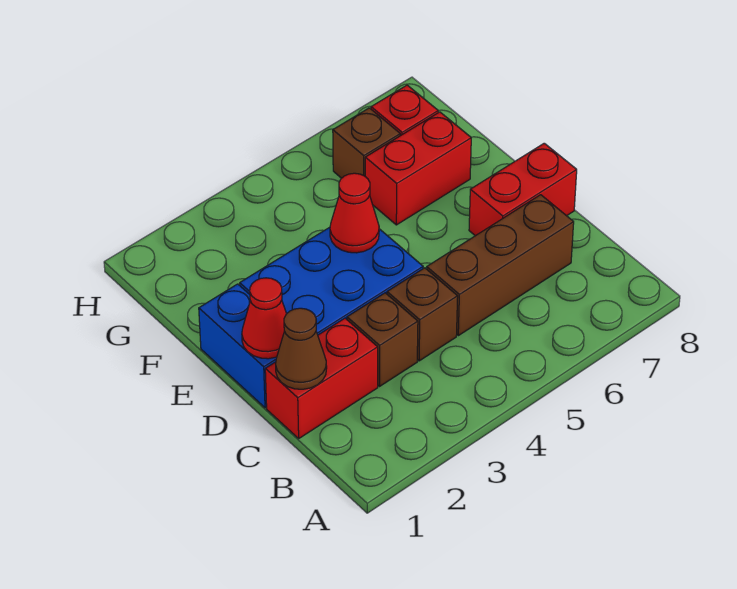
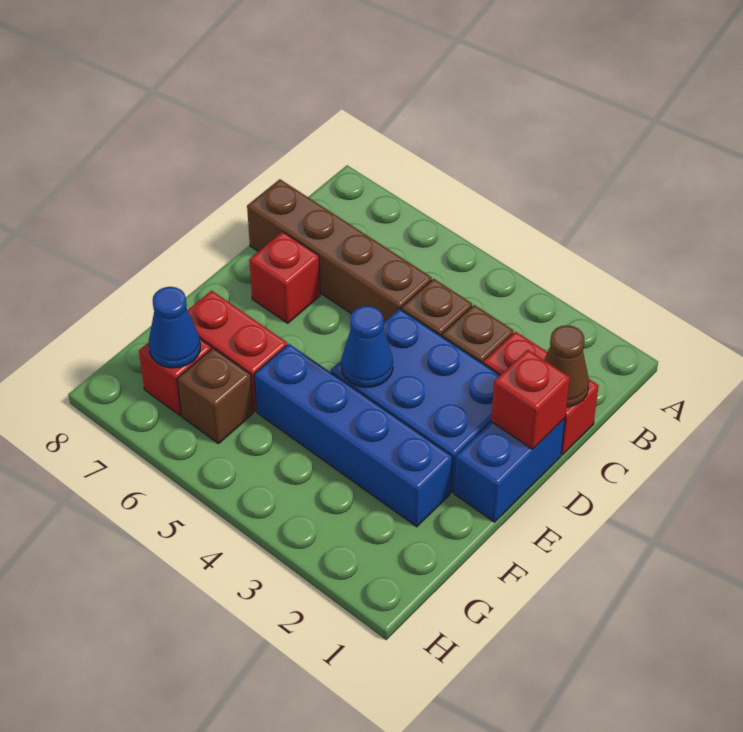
brown brick C5:C7 level 1 -> brown brick C5:C8 level 1
red cone D1 level 2 -> red brick D1 level 2
red brick D7:D8 level 1 -> red brick D7 level 1
red cone E4 level 2 -> blue cone E4 level 2
none -> blue brick F2:F5 level 1
none -> blue cone G7 level 2

